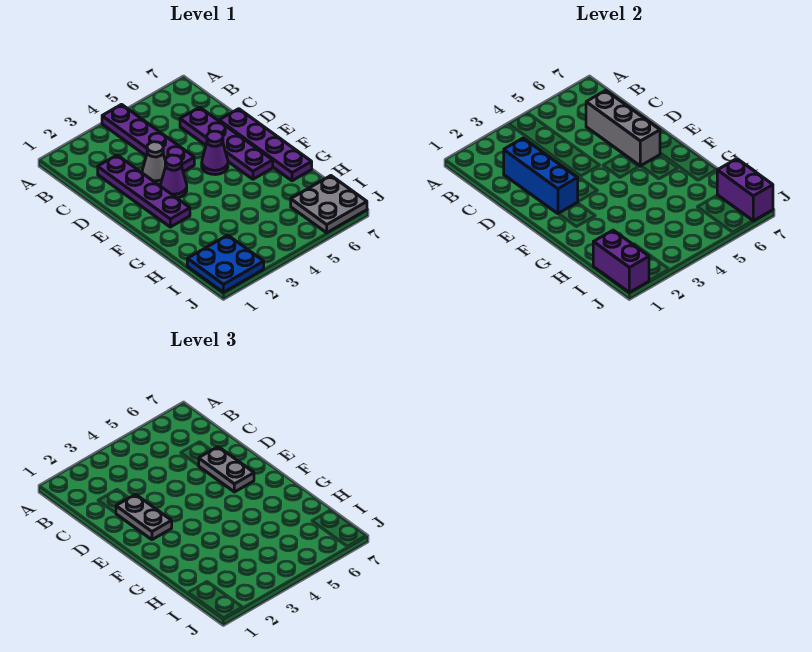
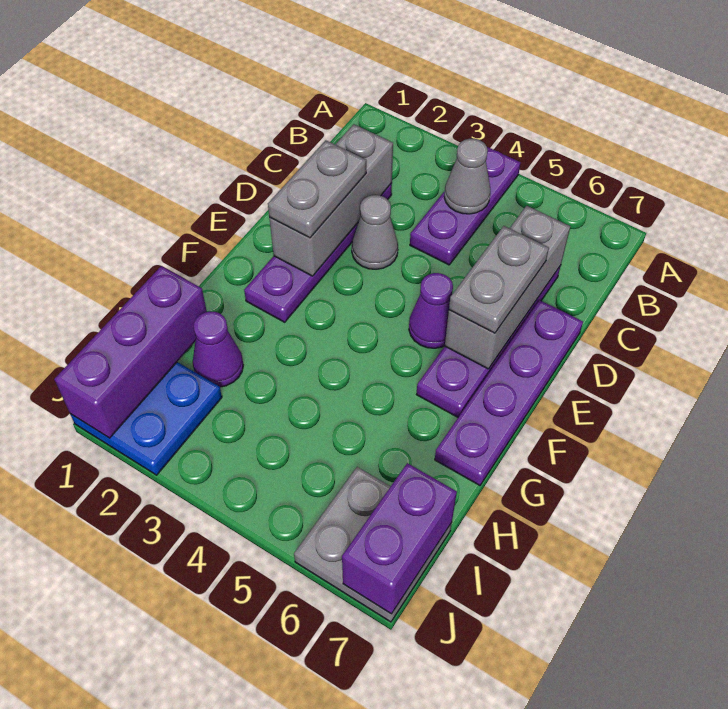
purple plate A4:D4 level 1 -> purple plate A4:C4 level 1
none -> grey cone B4 level 2
blue brick C2:E2 level 2 -> grey brick C2:E2 level 2
purple cone E3 level 1 -> purple cone H2 level 1
purple brick I1:J1 level 2 -> purple brick H1:J1 level 2

